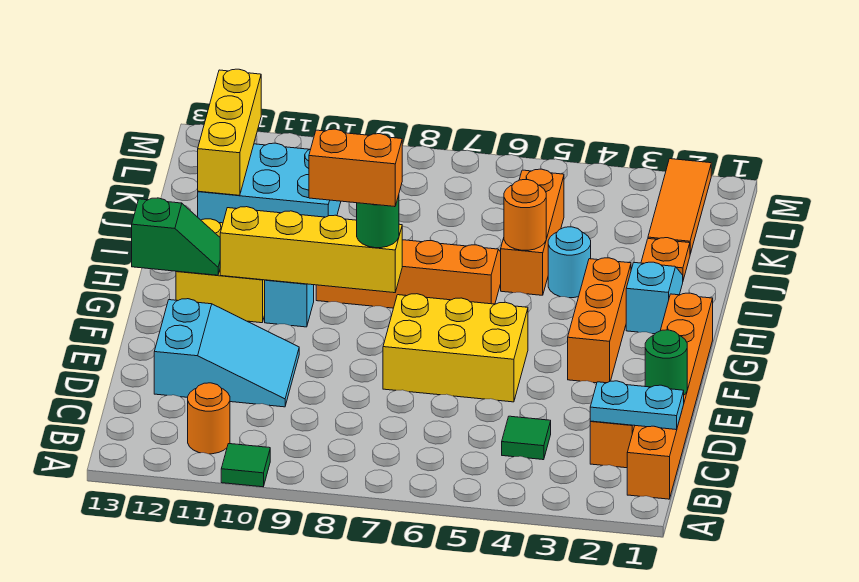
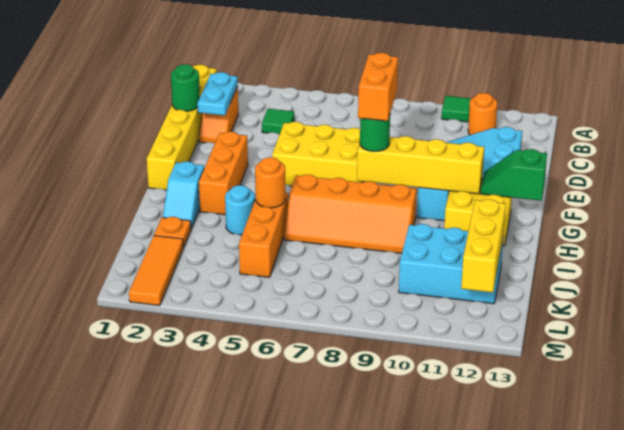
orange brick B1:G1 level 1 -> yellow brick B1:G1 level 1
cyan plate C1:C2 level 2 -> cyan plate C2:D2 level 2
orange brick G8:G9 level 4 -> orange brick F8:G8 level 4

